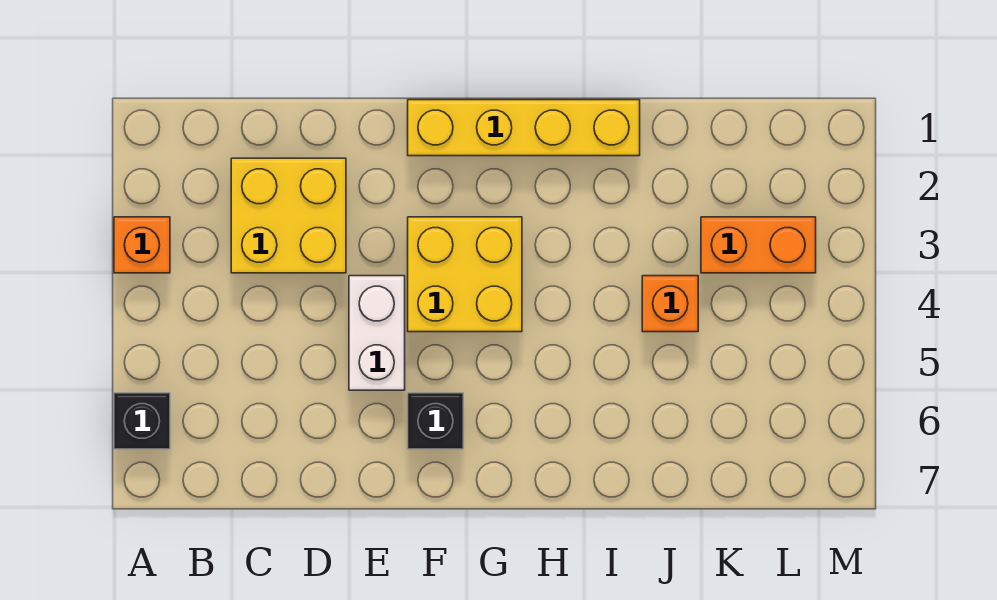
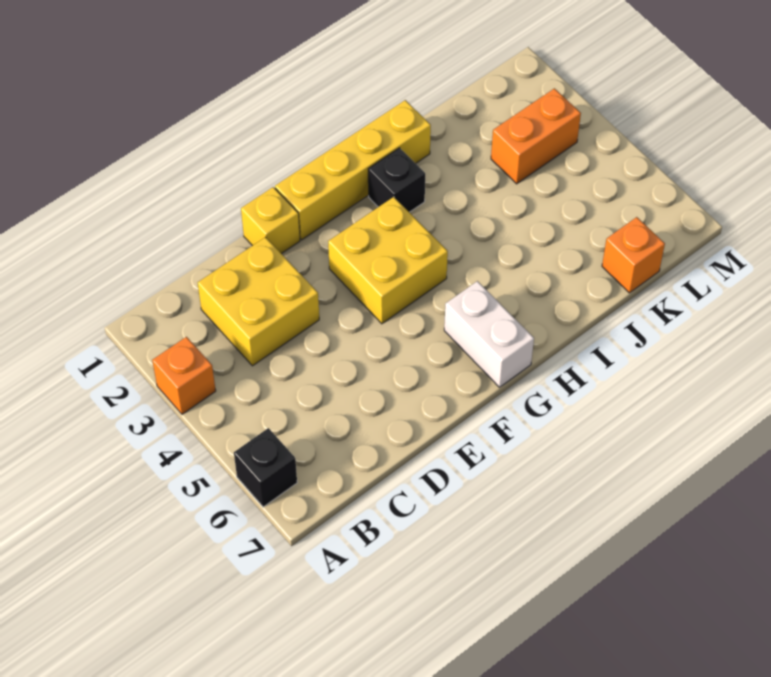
none -> yellow brick E1 level 1
white brick E4:E5 level 1 -> white brick G6:G7 level 1
black brick F6 level 1 -> black brick H2 level 1
orange brick J4 level 1 -> orange brick K7 level 1

